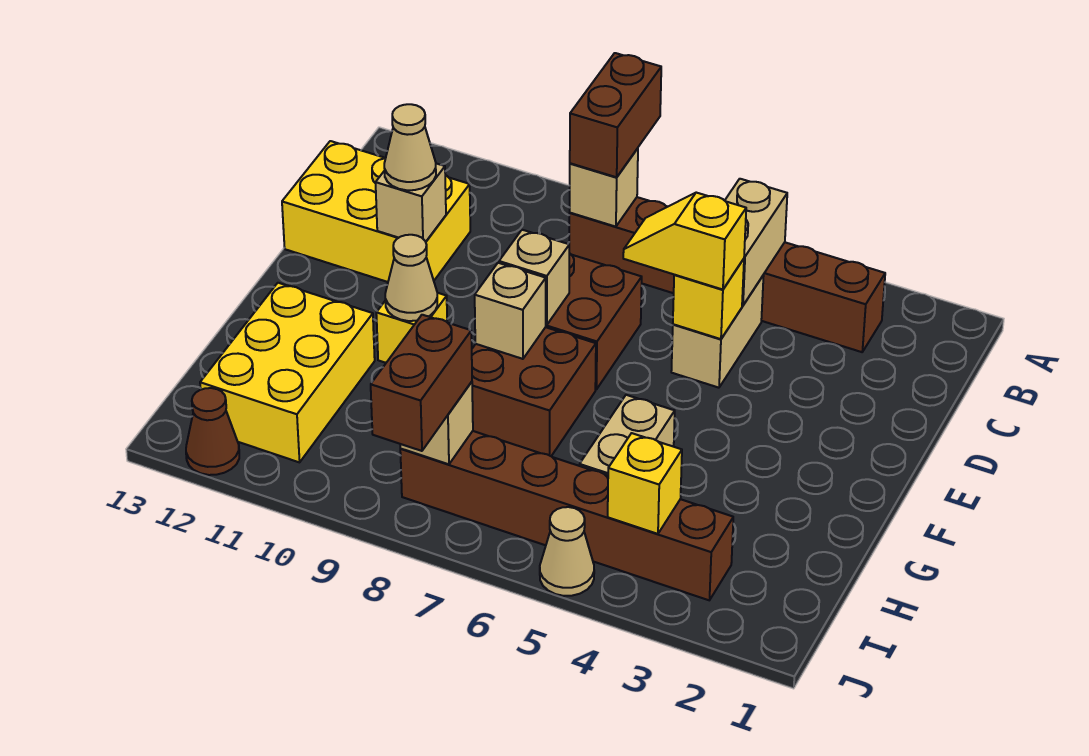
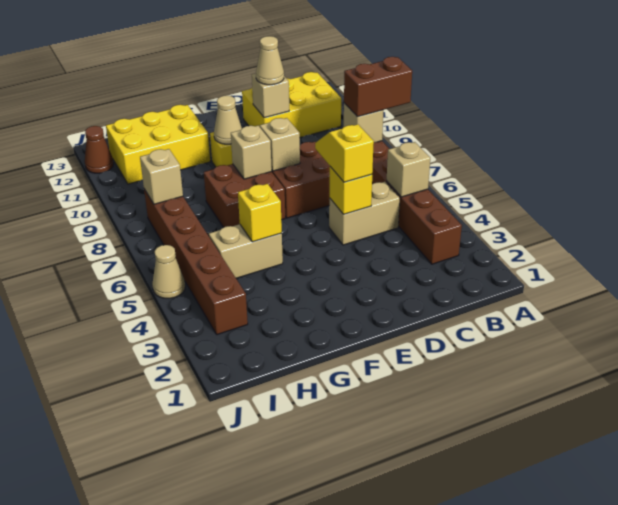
tan brick B5:C5 level 2 -> tan brick B5 level 2
yellow brick C11:D13 level 1 -> yellow brick B11:D12 level 1
yellow brick I4 level 2 -> yellow brick G5 level 2
brown brick I8:J8 level 3 -> none

